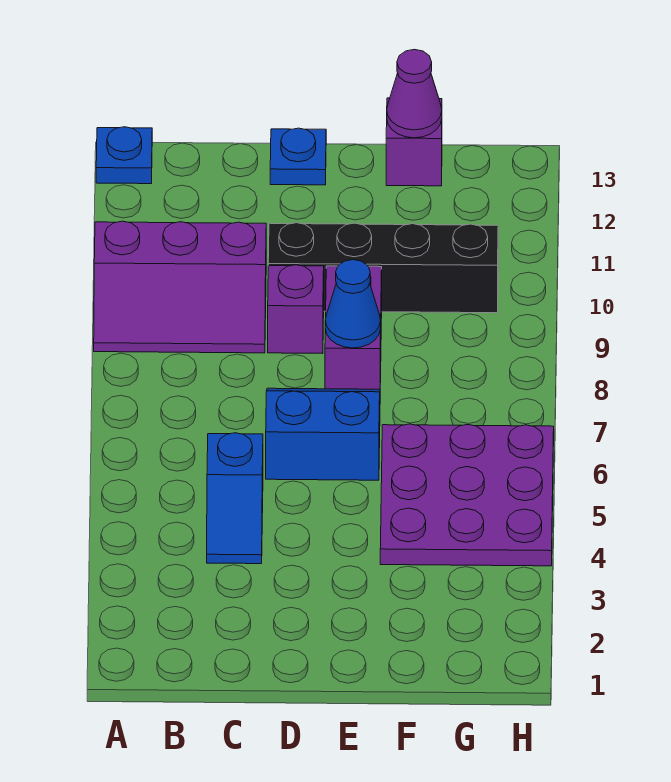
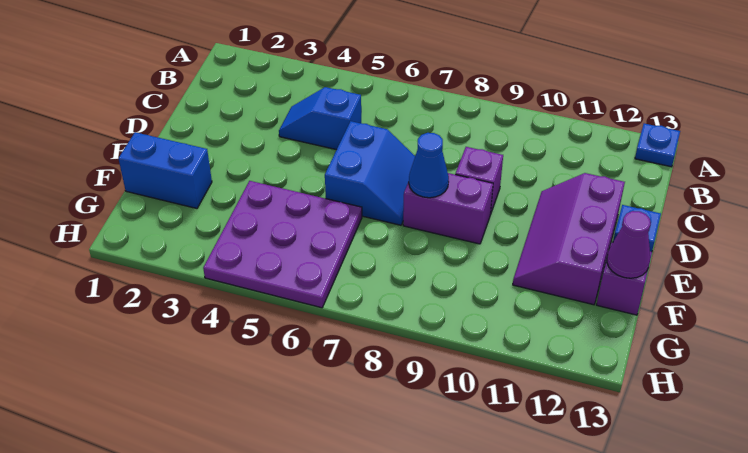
purple slope A9:C10 level 1 top 10 -> purple slope D11:F12 level 1 top 12
black brick D10:G10 level 1 -> none
none -> blue brick F1:F2 level 1

